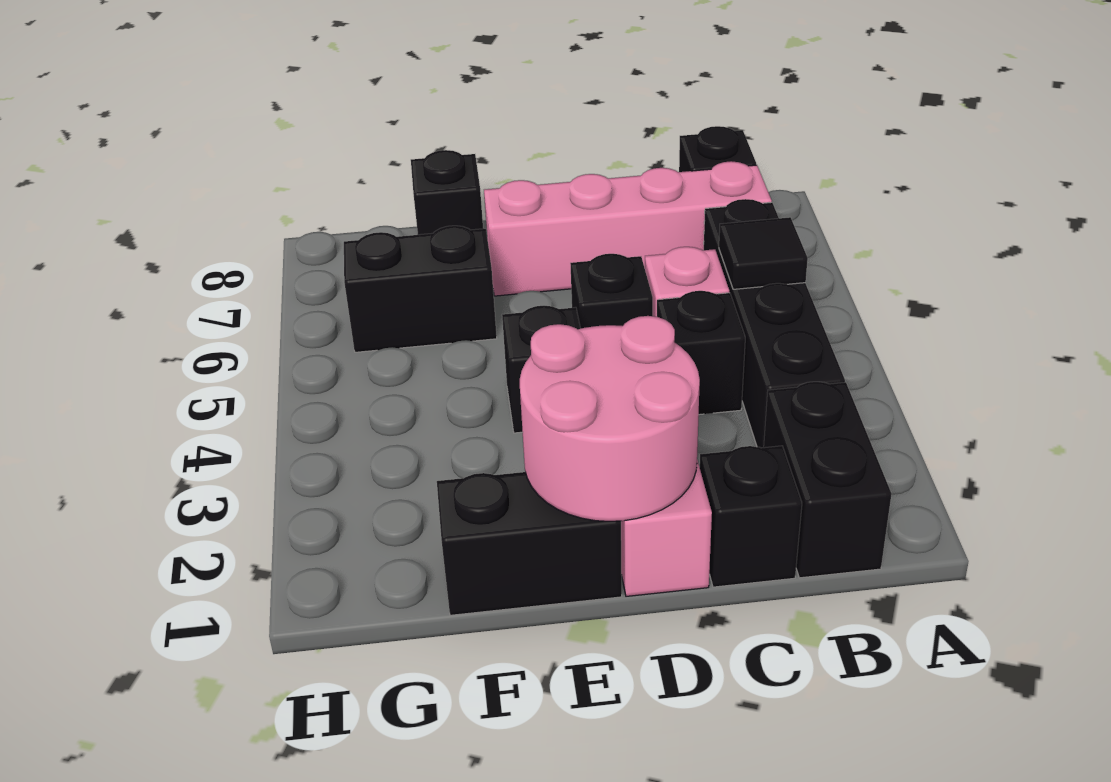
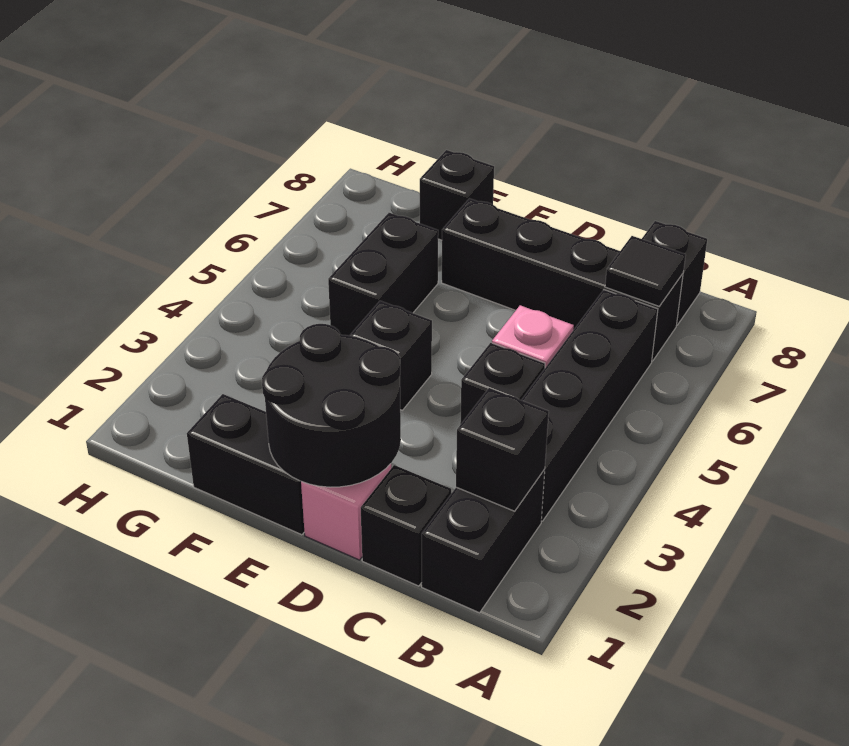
black tile B5 level 2 -> black tile B7 level 2
pink brick B7:E7 level 1 -> black brick B7:E7 level 1
pink round brick D1:E2 level 2 -> black round brick D1:E2 level 2
black brick D5 level 1 -> black brick B2 level 2
black brick F6:G6 level 1 -> black brick F5:F6 level 1

